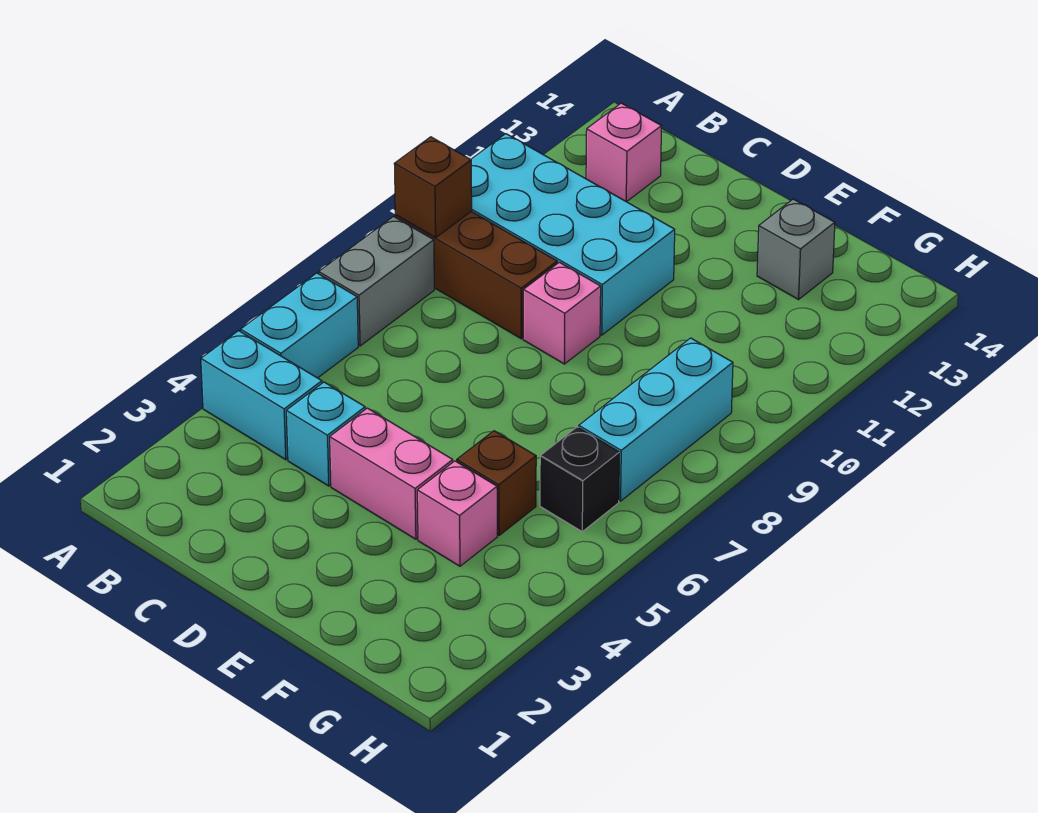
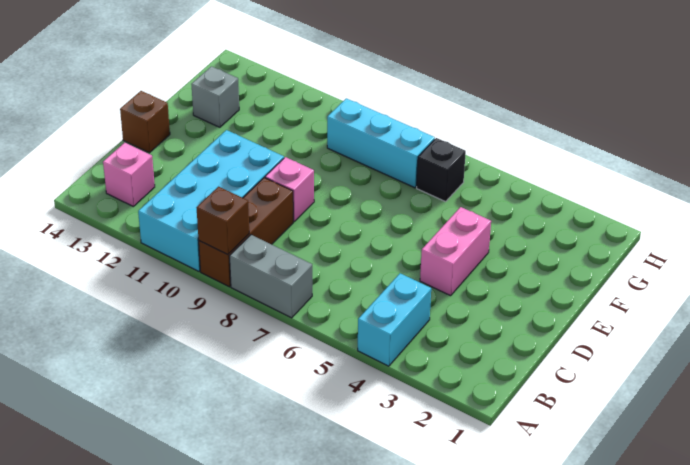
cyan brick A5:A6 level 1 -> none
cyan brick C4 level 1 -> none
pink brick F4 level 1 -> none
brown brick F5 level 1 -> brown brick D14 level 1

